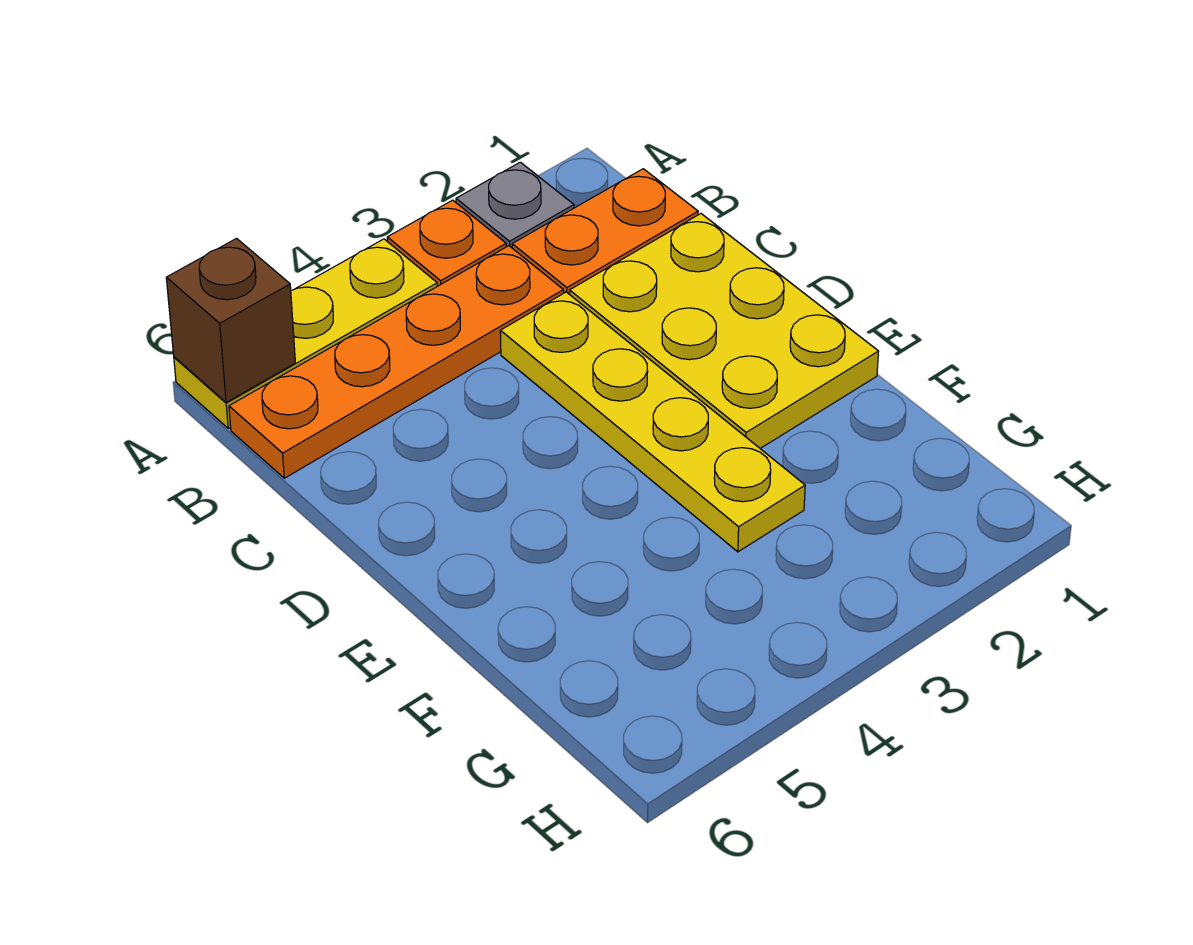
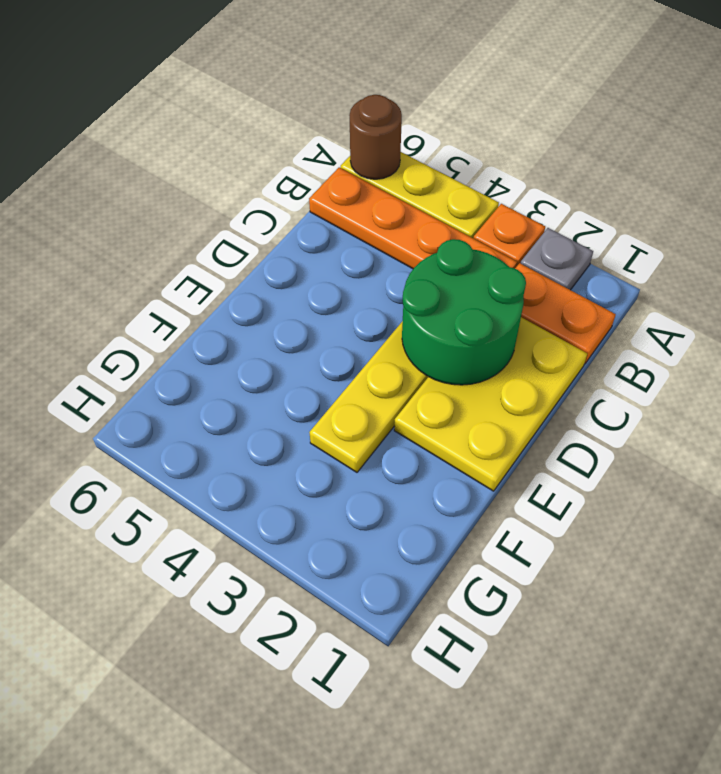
brown brick A6 level 2 -> brown round brick A6 level 2
none -> green round brick C2:D3 level 2

